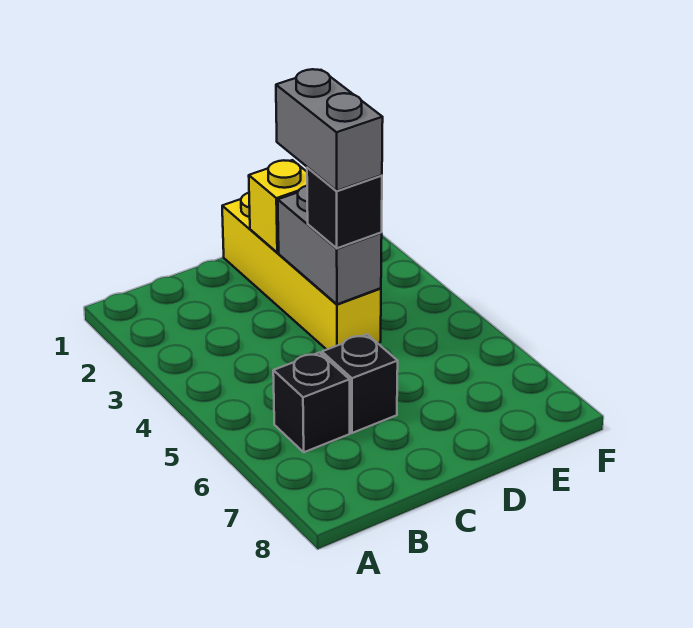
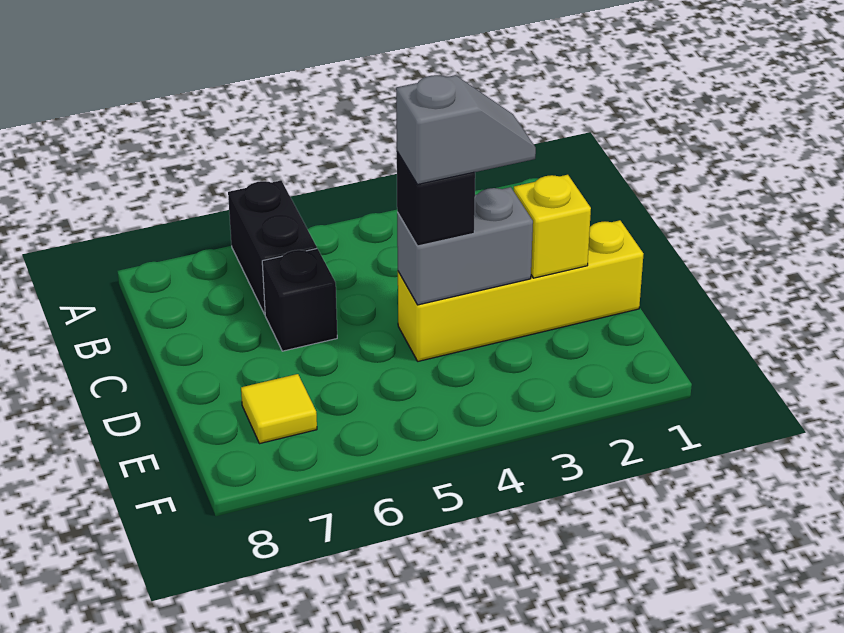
black brick B6 level 1 -> black brick A6:B6 level 1
grey brick D3:D4 level 4 -> grey slope D3:D4 level 4 top 4
none -> yellow tile E7 level 1

